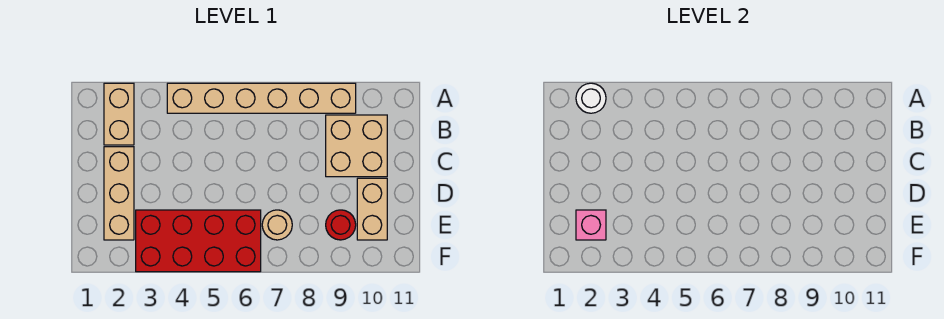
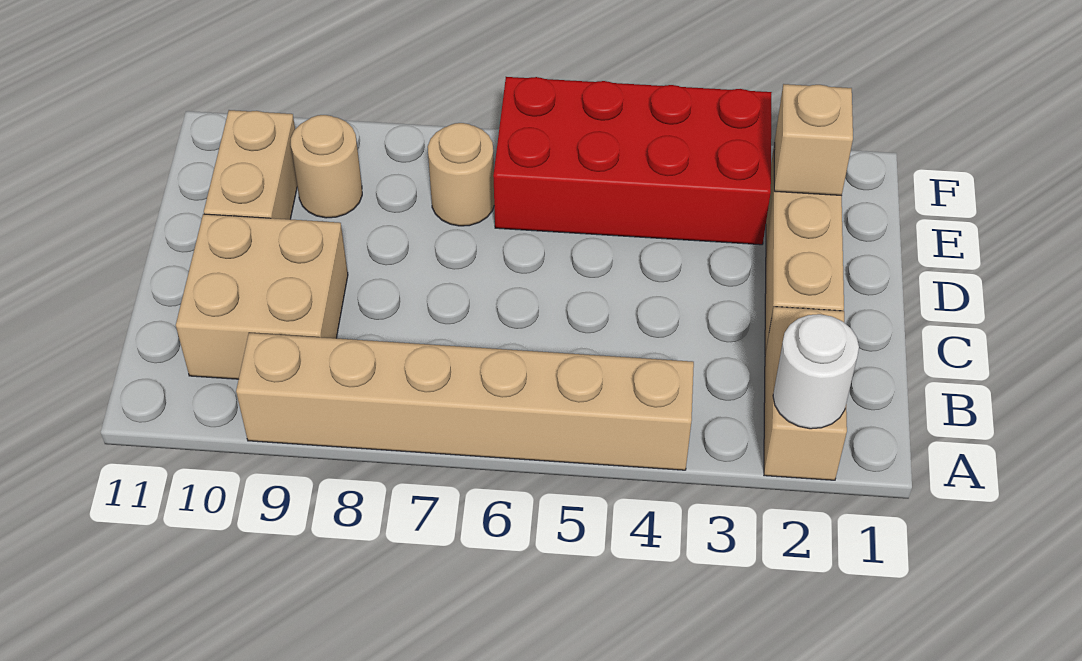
pink brick E2 level 2 -> tan brick E2 level 2
red round brick E9 level 1 -> tan round brick E9 level 1

